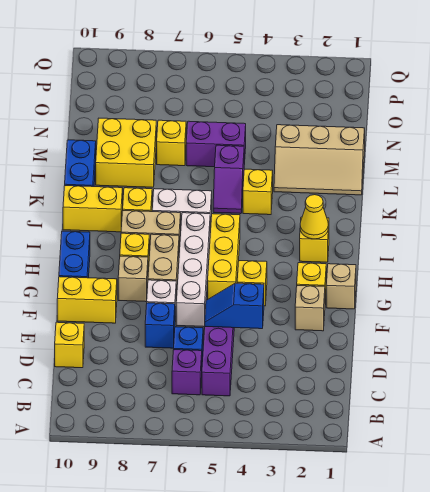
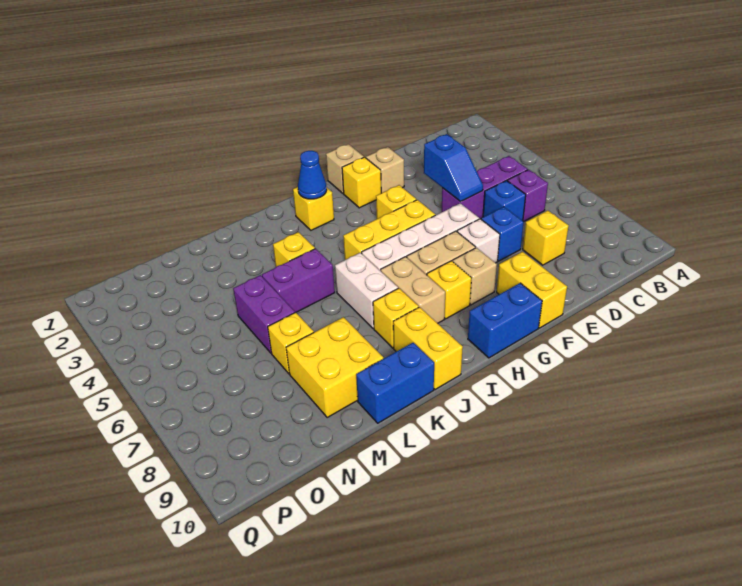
yellow brick D10 level 1 -> yellow brick D8 level 1
yellow cone I2 level 2 -> blue cone I2 level 2
purple slope K5:L5 level 1 top L -> purple brick K5:L5 level 1
tan slope L1:M3 level 1 top M -> none

